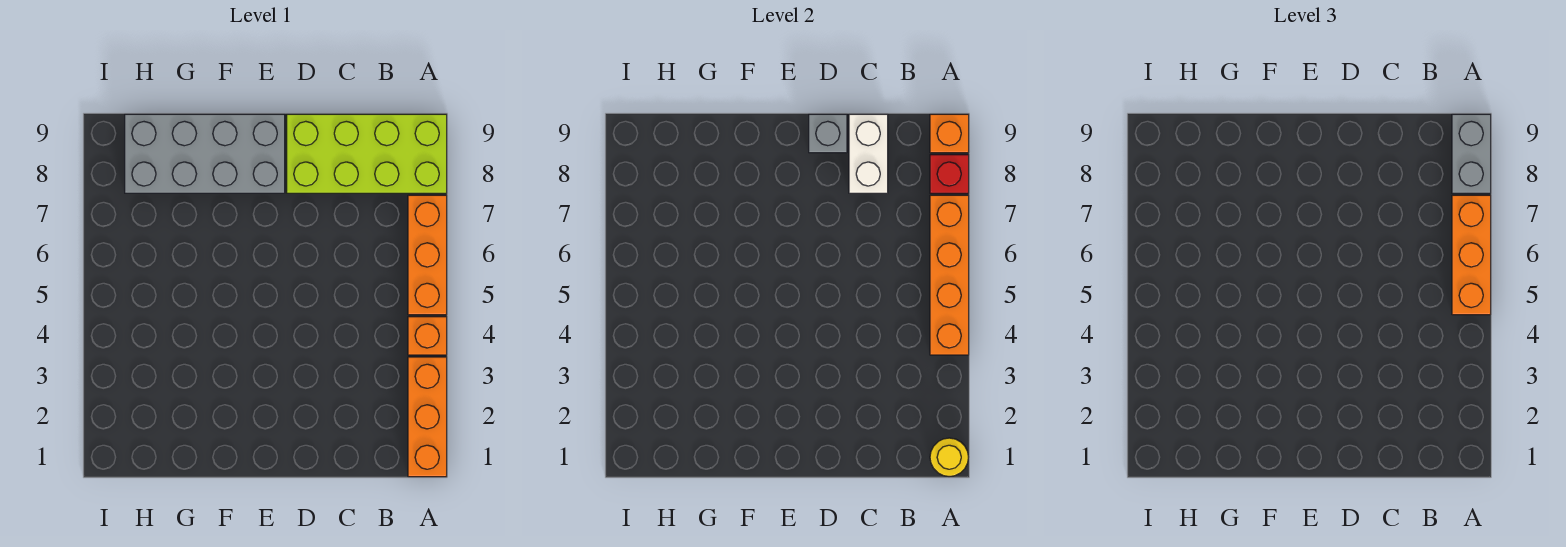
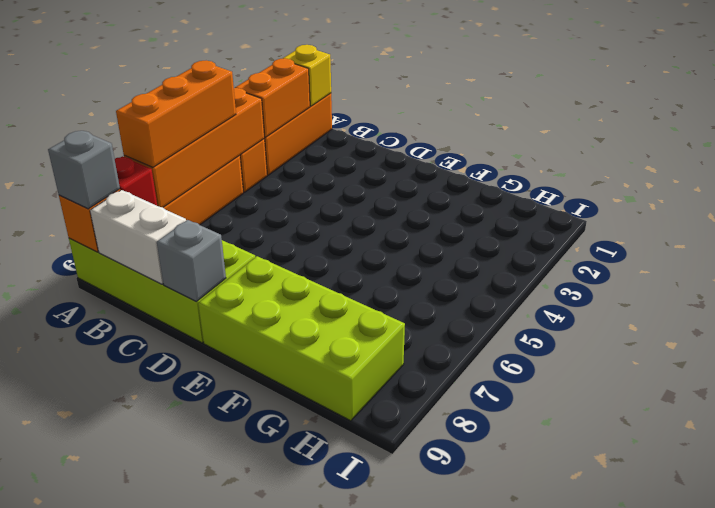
yellow round brick A1 level 2 -> yellow brick A1 level 2
none -> orange brick A2:A3 level 2
grey brick A8:A9 level 3 -> grey brick A9 level 3
white brick C8:C9 level 2 -> white brick B9:C9 level 2
grey brick E8:H9 level 1 -> lime brick E8:H9 level 1

